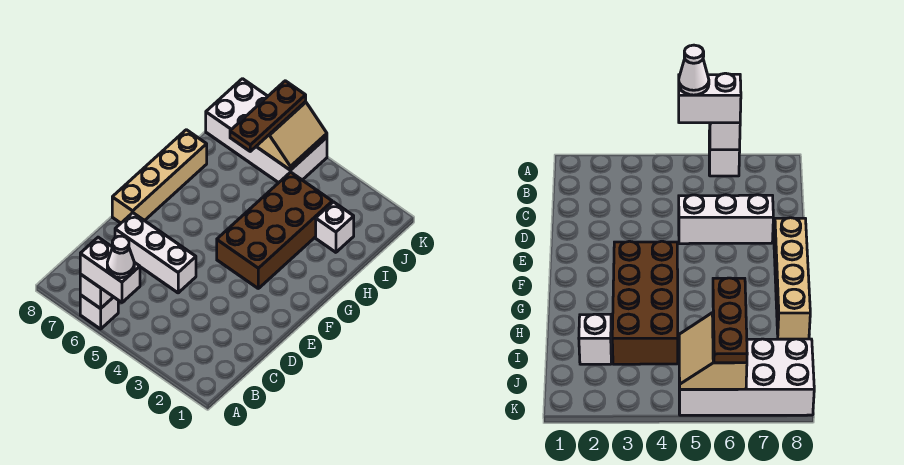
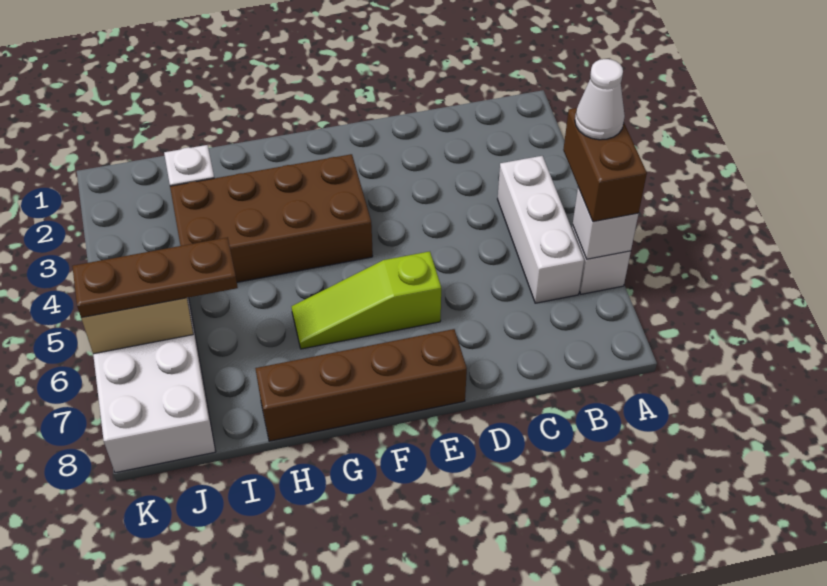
white brick A5:A6 level 3 -> brown brick A5:A6 level 3
white brick D5:D7 level 1 -> white brick B4:B6 level 1
none -> lime slope E6:G6 level 1 top E
tan brick E8:H8 level 1 -> brown brick E8:H8 level 1

